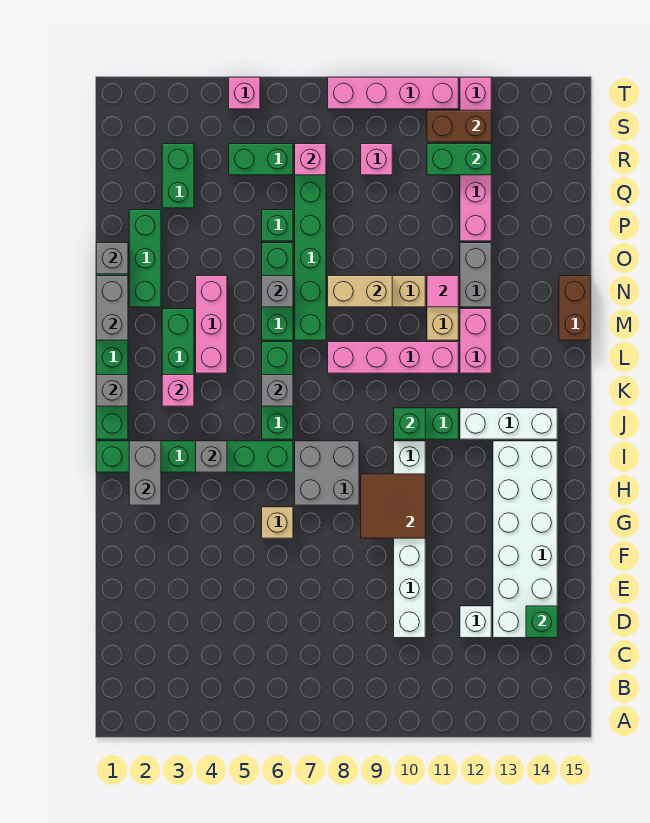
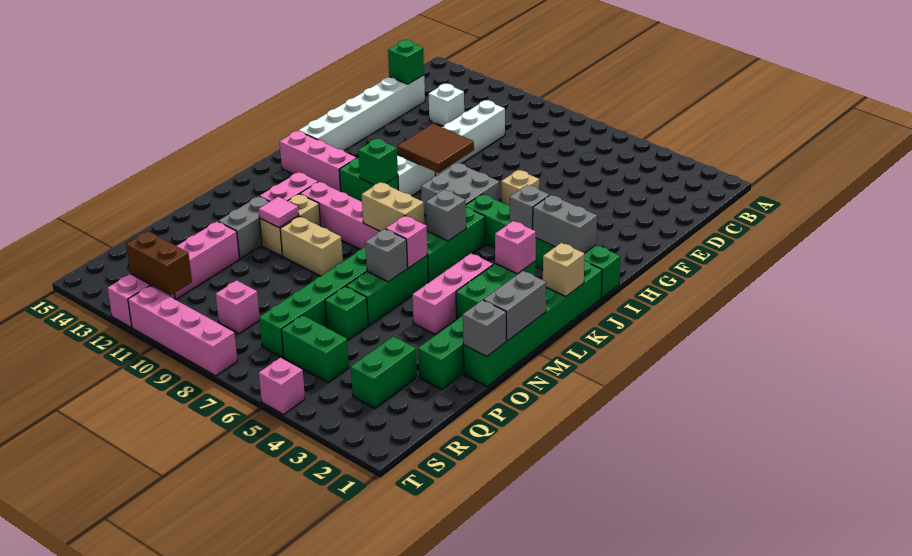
white brick D13:I14 level 1 -> white brick D14:I14 level 1
grey brick H2:I2 level 2 -> grey brick I2:I3 level 2
white brick J12:J14 level 1 -> pink brick J12:J14 level 1
grey brick K1 level 2 -> tan brick K1 level 2
brown brick M15:N15 level 1 -> none
tan brick N8:N9 level 2 -> tan brick L7:L8 level 2
pink brick R7 level 2 -> pink brick M6 level 2
green brick R11:R12 level 2 -> none

